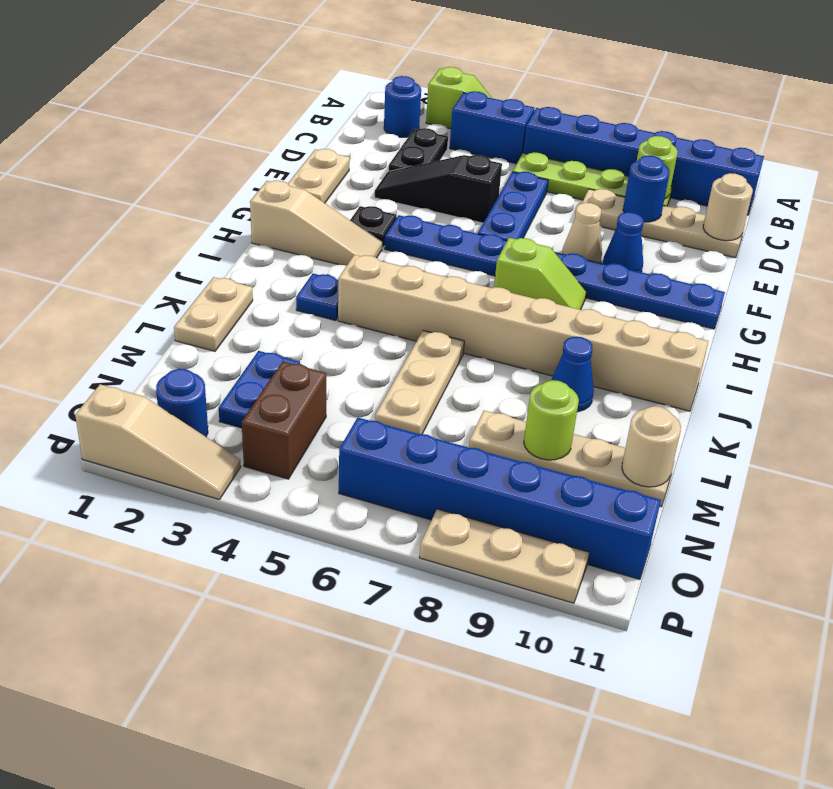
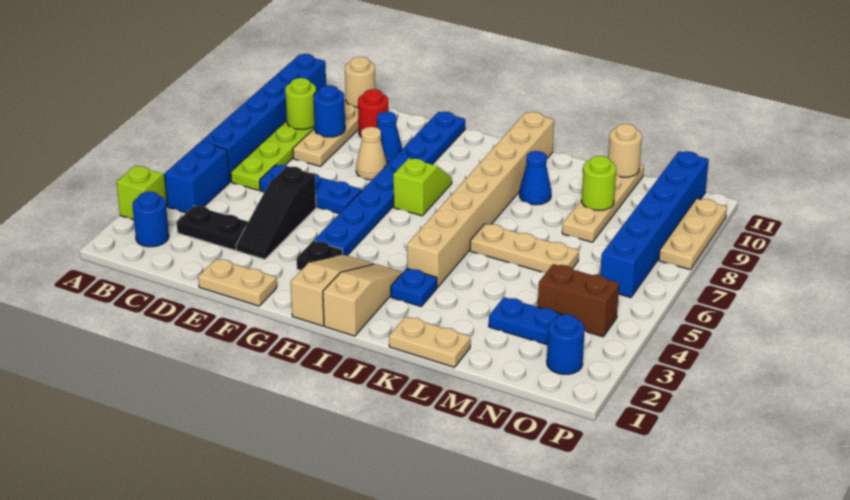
none -> red round brick E10 level 1
tan slope P1:P3 level 1 top 1 -> tan slope I1:I3 level 1 top 1

